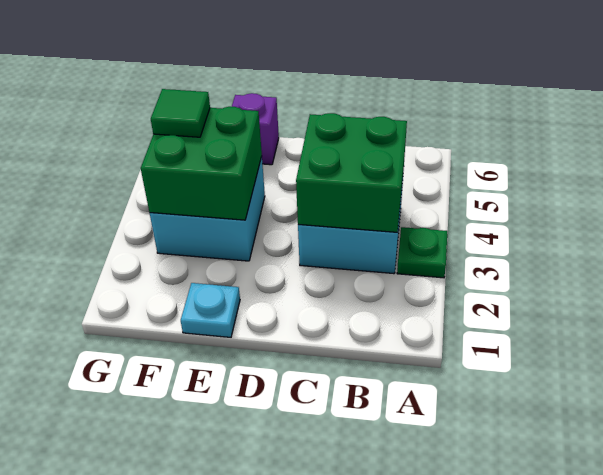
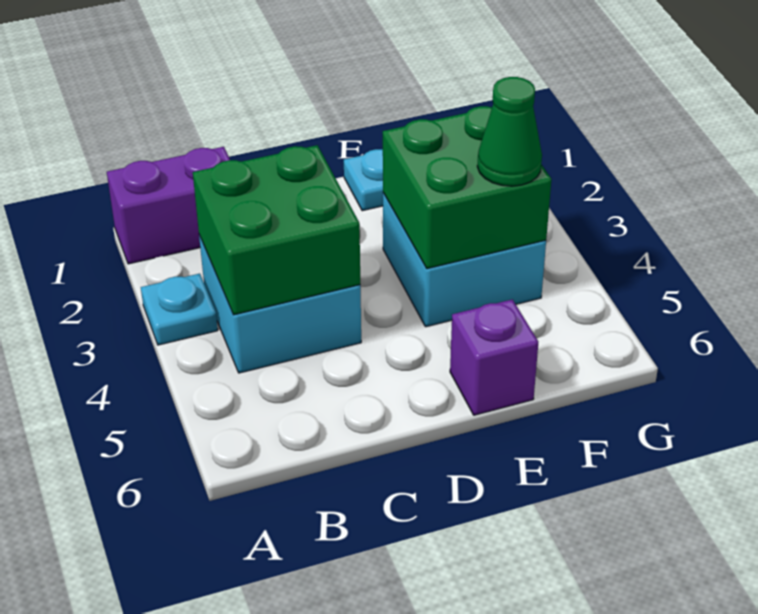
none -> purple brick A1:B1 level 1
green plate A3 level 1 -> cyan plate A3 level 1
green tile F4 level 3 -> green cone F4 level 3

